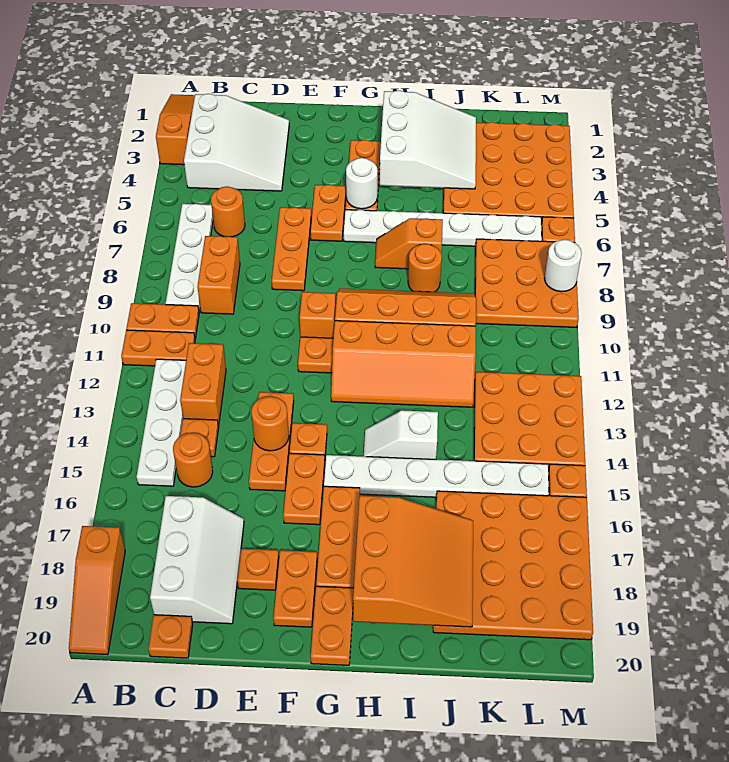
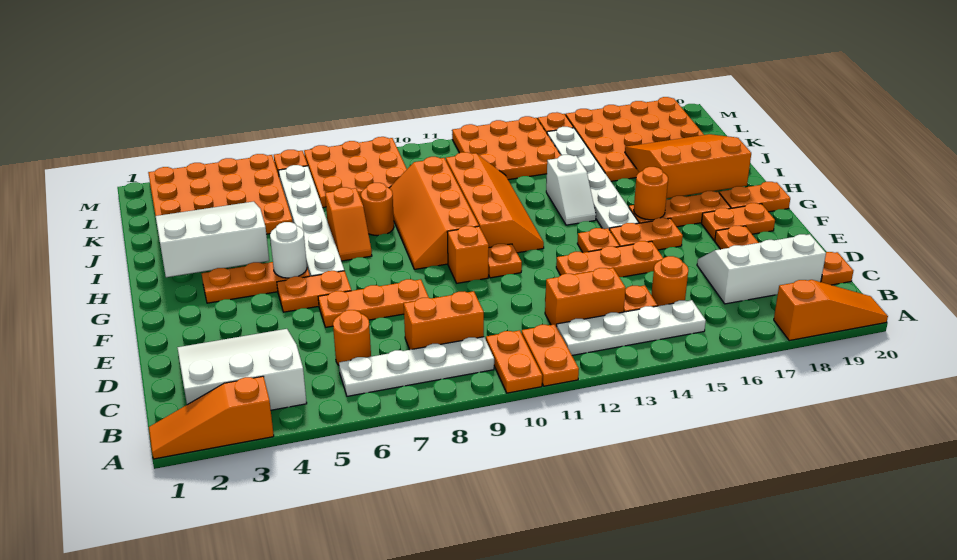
orange round brick E14 level 2 -> orange round brick G16 level 2
white round brick M8 level 2 -> none

